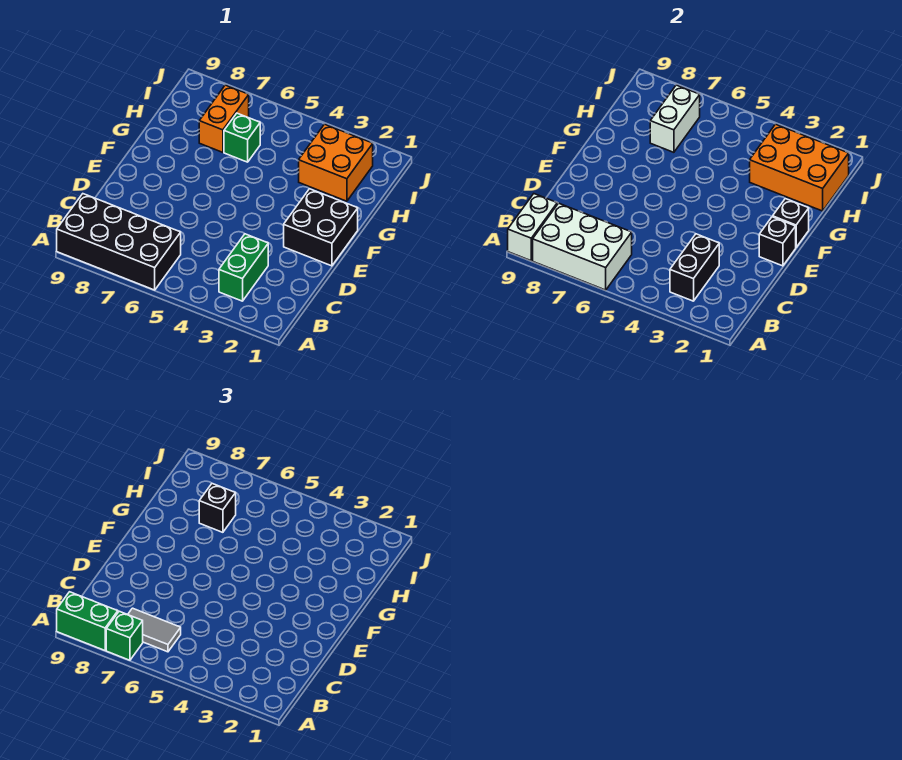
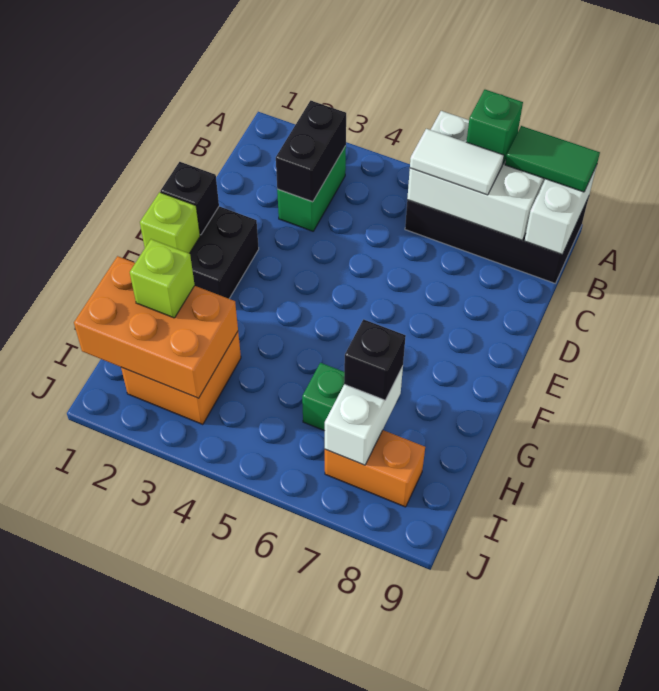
green brick A8:A9 level 3 -> green tile A8:A9 level 3
grey tile B6:B7 level 3 -> white tile B6:B7 level 3
black brick F1 level 2 -> lime brick F1 level 2
none -> lime brick H2 level 3
orange brick H7:I7 level 1 -> orange brick I7:I8 level 1

